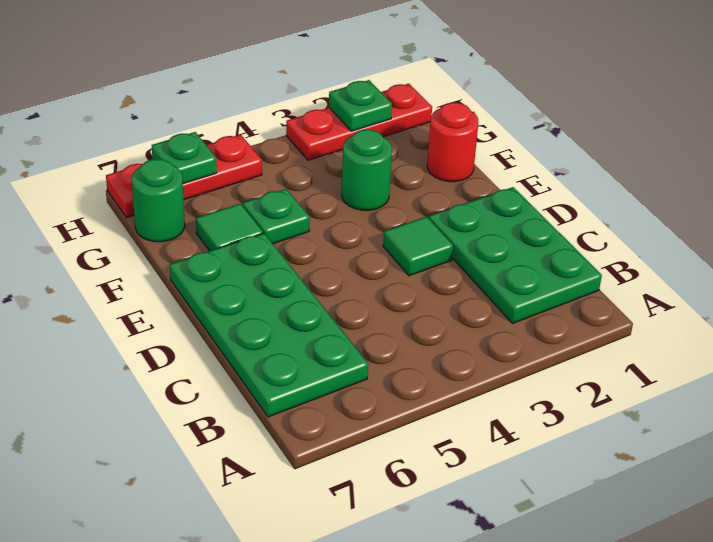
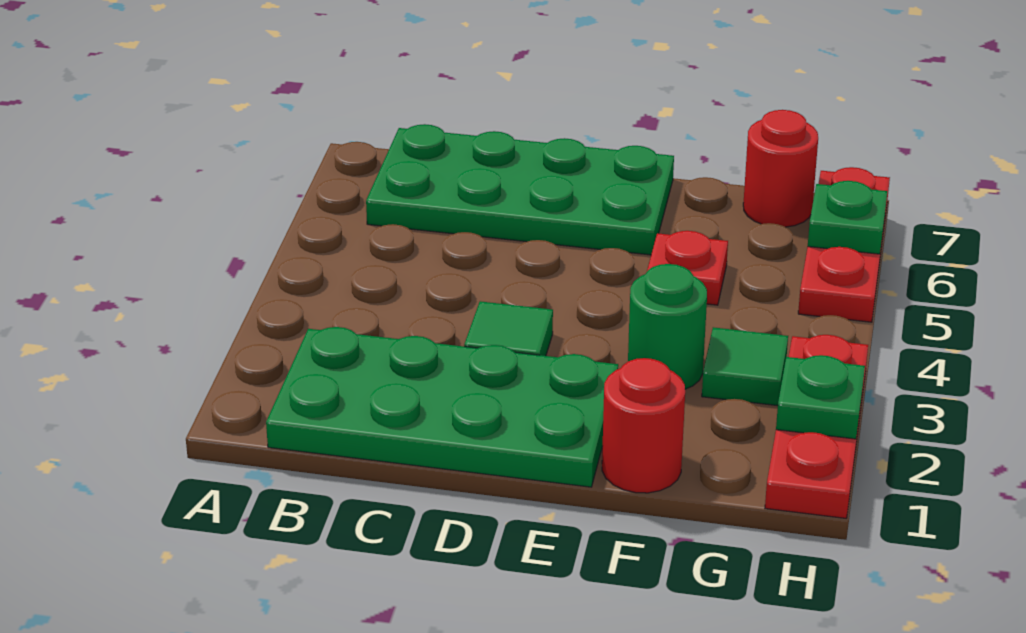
green plate B1:D2 level 1 -> green plate B1:E2 level 1
green plate F5 level 1 -> red plate F5 level 1
green tile F6 level 1 -> green tile G3 level 1
green round brick G7 level 1 -> red round brick G7 level 1

